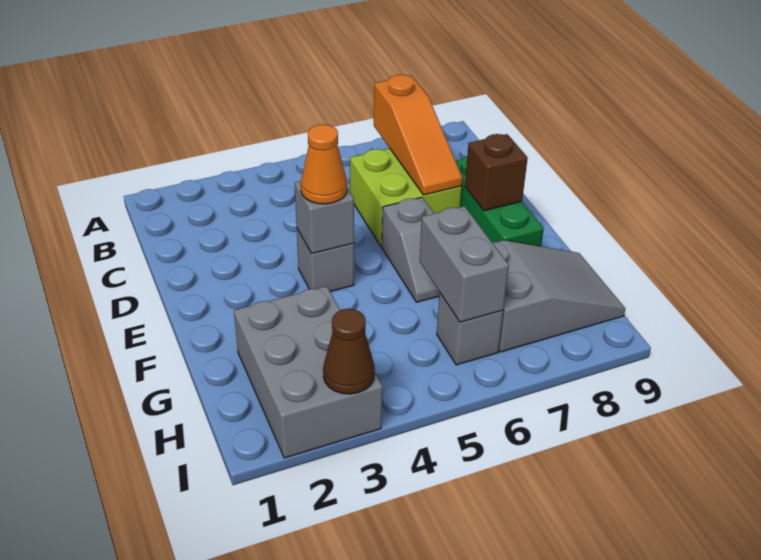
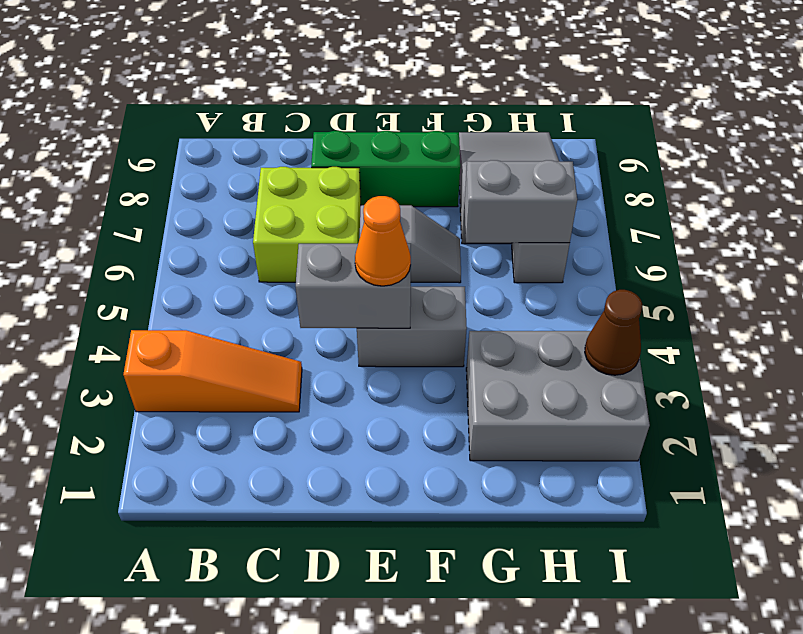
orange slope B7:D7 level 2 top B -> orange slope A3:C3 level 1 top A
grey brick E4 level 1 -> grey brick E4:F4 level 1
grey brick E4 level 2 -> grey brick D4:E4 level 2
brown brick E8 level 2 -> none

